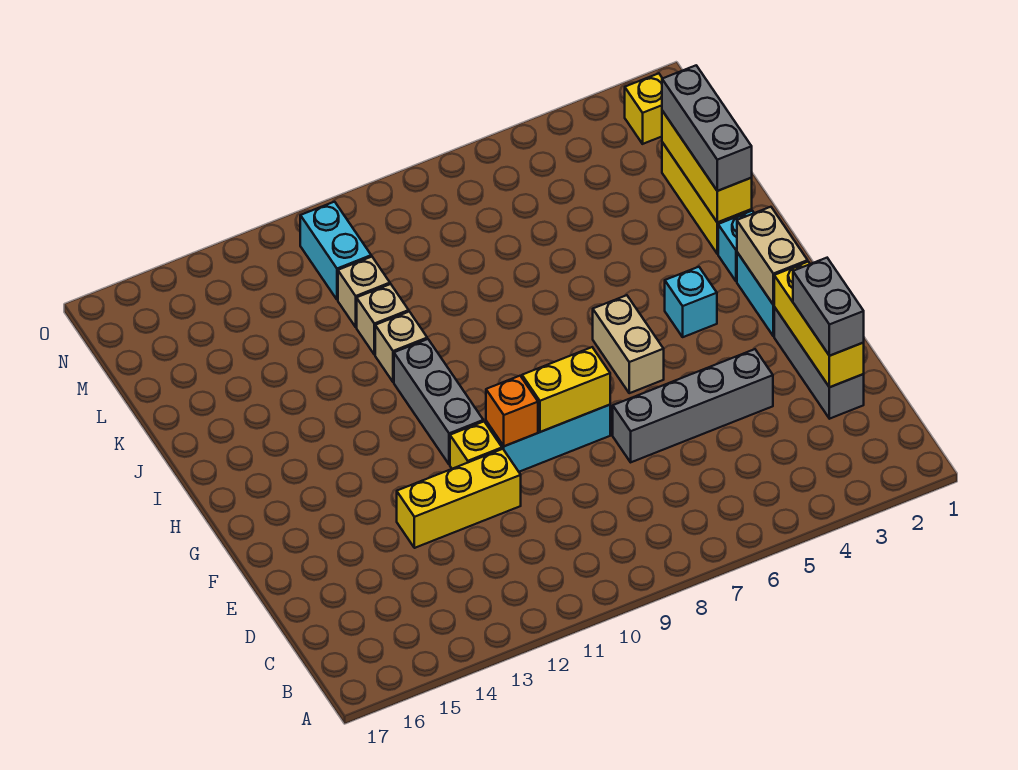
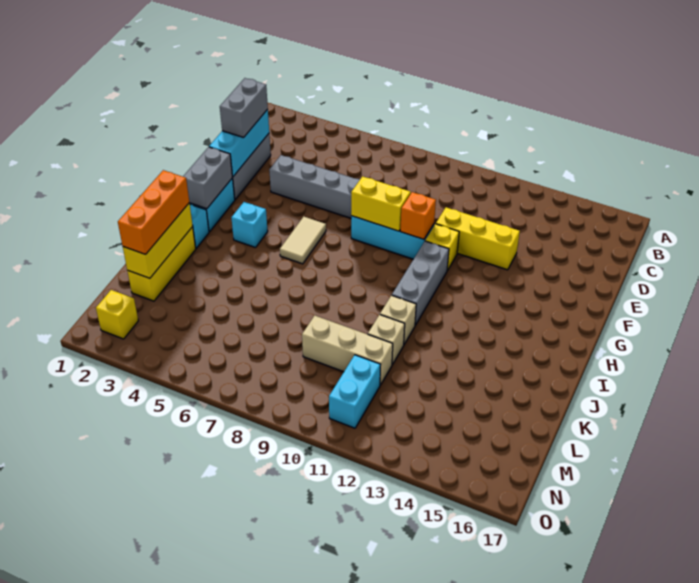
yellow brick D2:F2 level 2 -> cyan brick D2:F2 level 2
tan brick G2:H2 level 2 -> grey brick G2:H2 level 2
tan brick G6:H6 level 1 -> tan tile G6:H6 level 1
grey brick J2:L2 level 3 -> orange brick J2:L2 level 3
tan brick L11 level 1 -> tan brick L9:L11 level 1

